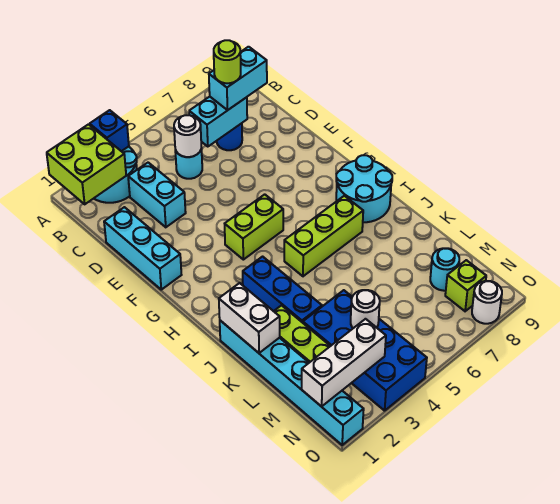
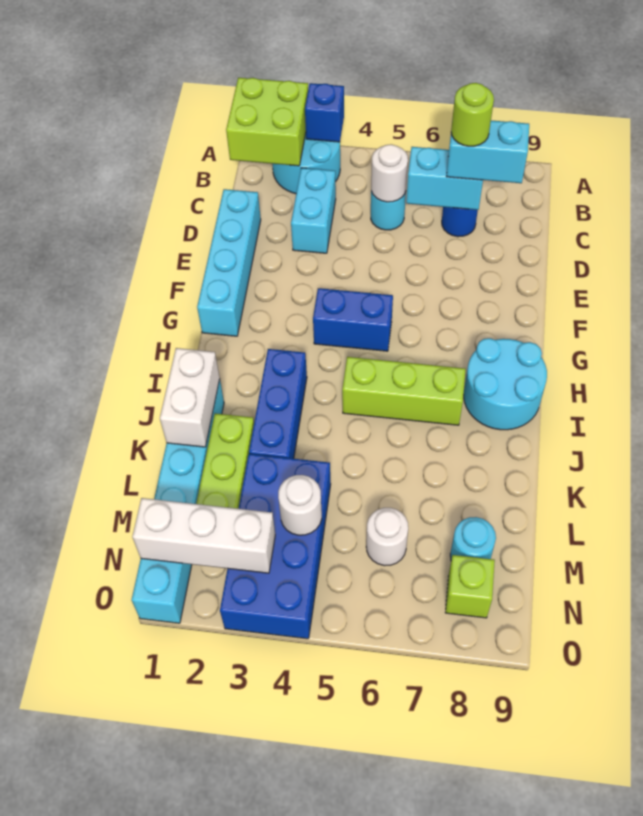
cyan brick D1:F1 level 1 -> cyan brick D1:G1 level 1
lime brick G4:G5 level 1 -> blue brick G4:G5 level 1
white round brick O8 level 1 -> white round brick M6 level 1

